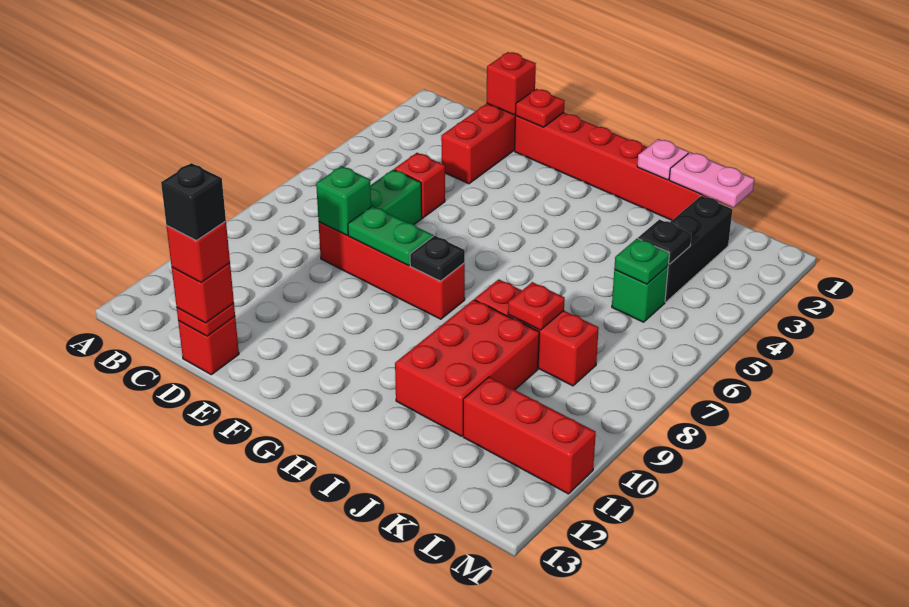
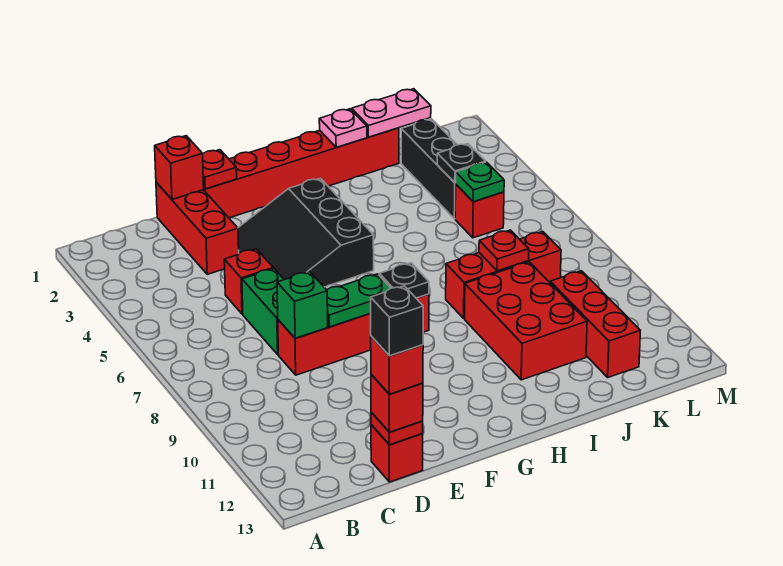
none -> black slope E3:G5 level 1 top G
green brick K5 level 1 -> red brick K5 level 1
red brick K11:M11 level 1 -> red brick K10:K12 level 1

